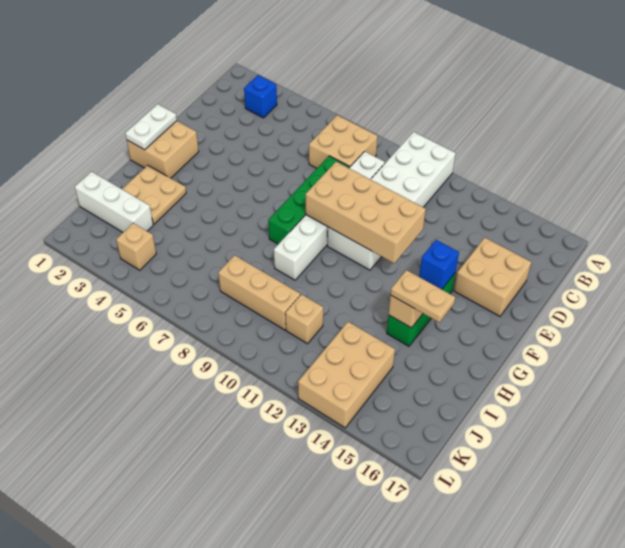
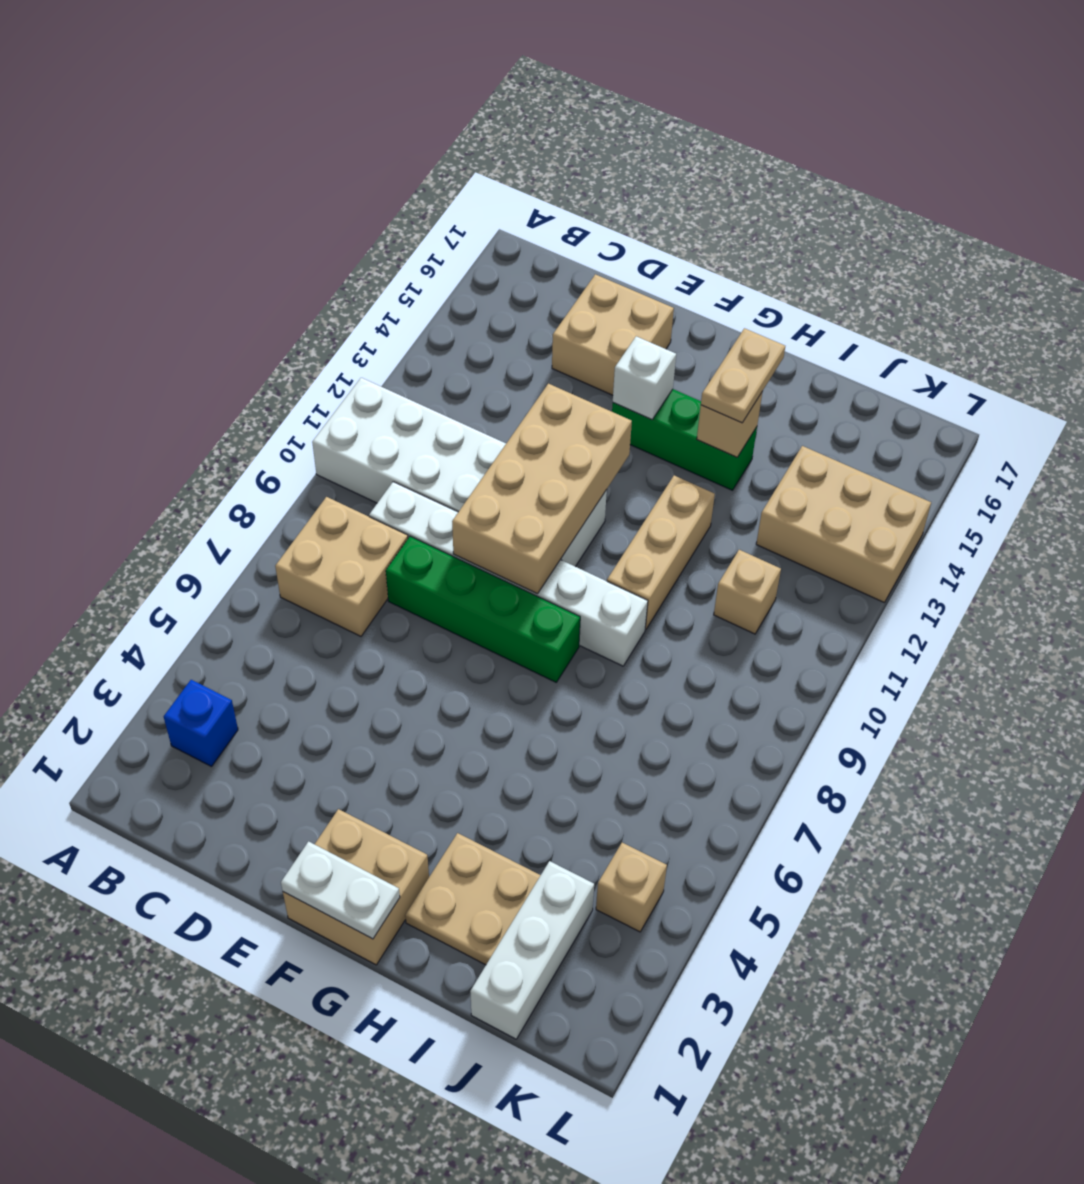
blue brick F14 level 2 -> white brick F14 level 2
tan brick J8:J10 level 1 -> tan brick H10:H12 level 1

